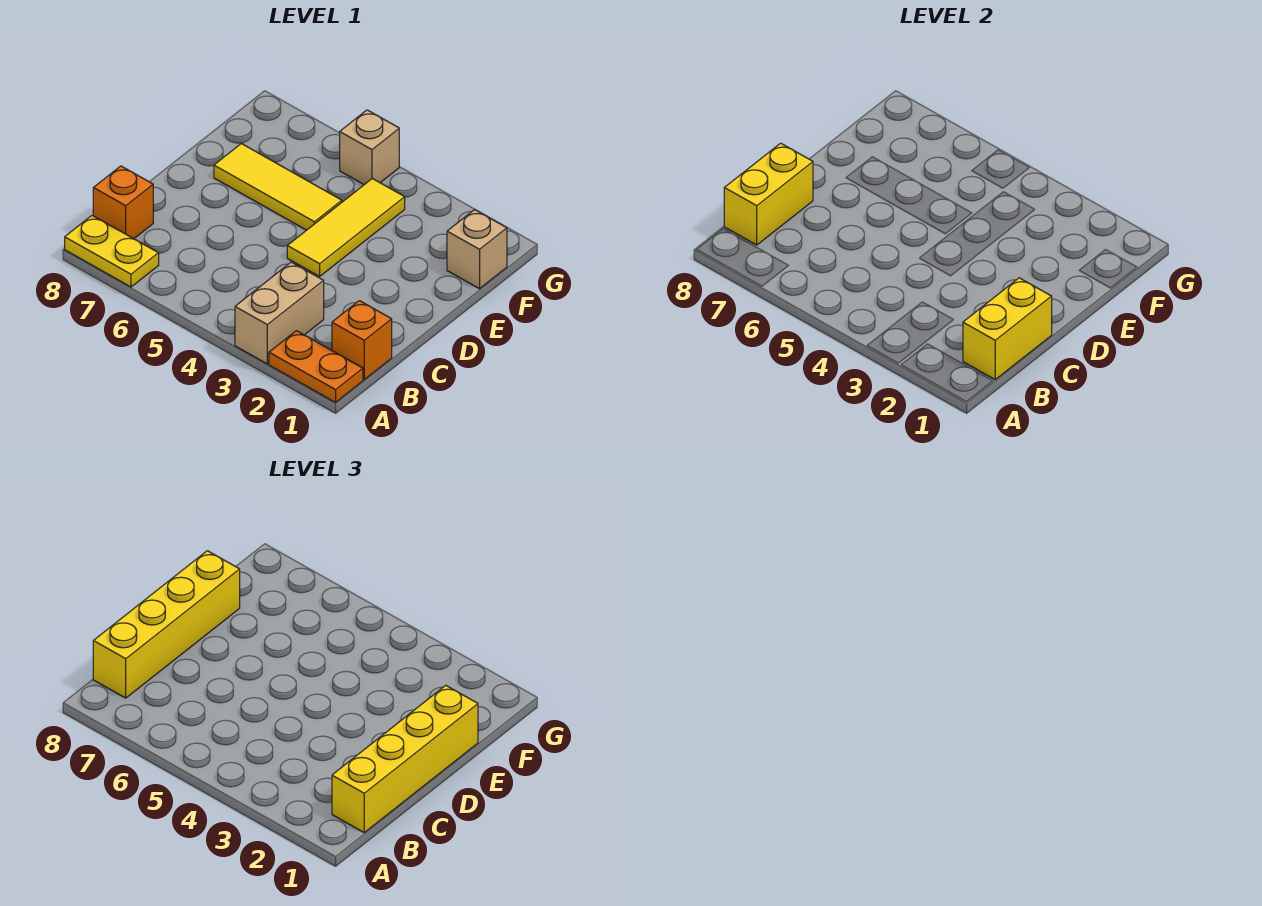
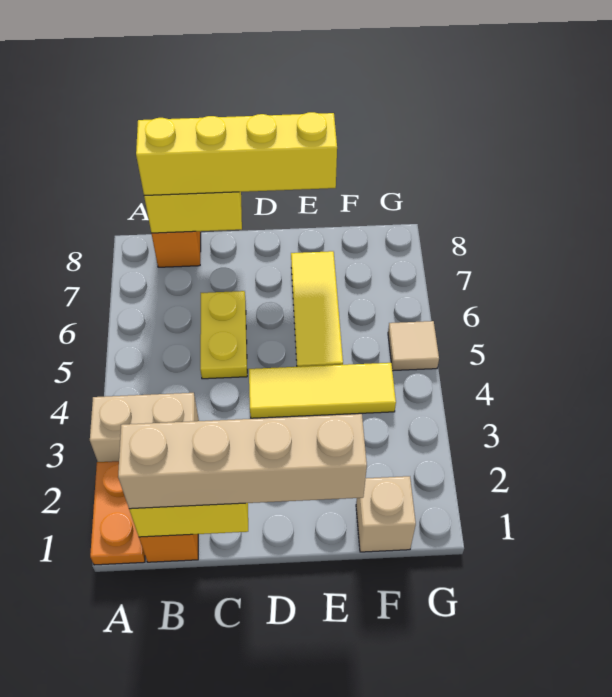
yellow plate A7:A8 level 1 -> yellow plate C5:C6 level 1
yellow brick B1:E1 level 3 -> tan brick B1:E1 level 3
tan brick G5 level 1 -> tan tile G5 level 1

